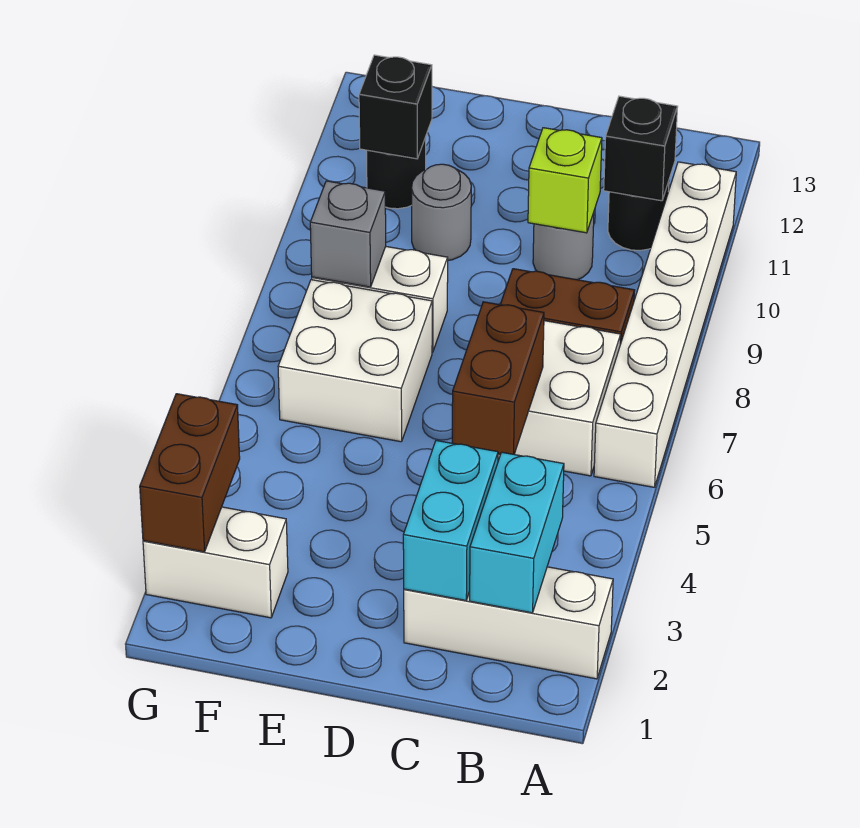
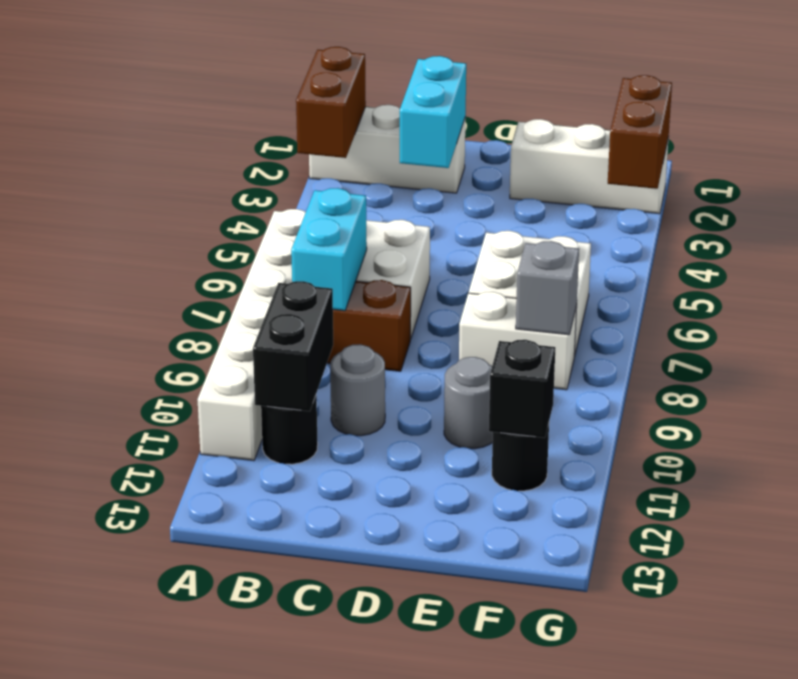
cyan brick B2:B3 level 2 -> cyan brick B7:B8 level 2
black brick B11 level 2 -> black brick B10:B11 level 2
brown brick C5:C6 level 2 -> brown brick A2:A3 level 2
lime brick C10 level 2 -> none
white brick F2:G2 level 1 -> white brick E2:G2 level 1

